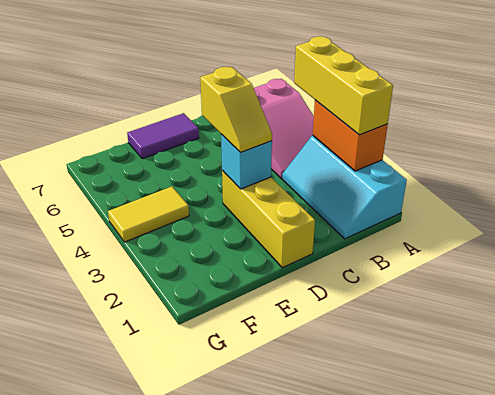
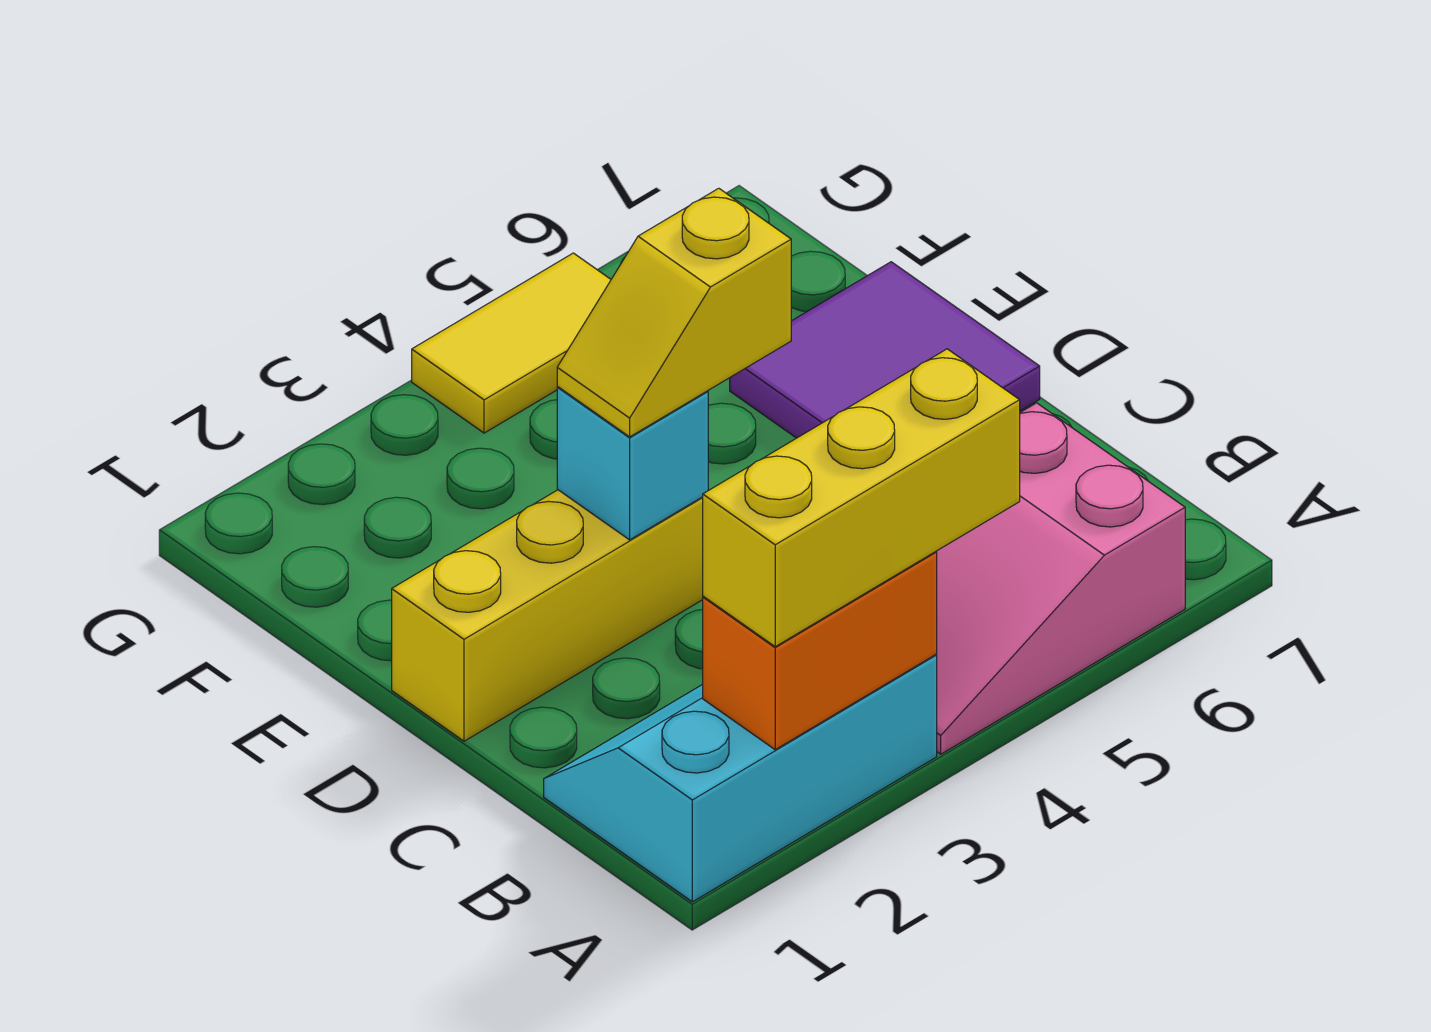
purple tile D7:E7 level 1 -> purple tile D6:E7 level 1
yellow tile F4:G4 level 1 -> yellow tile G4:G5 level 1

